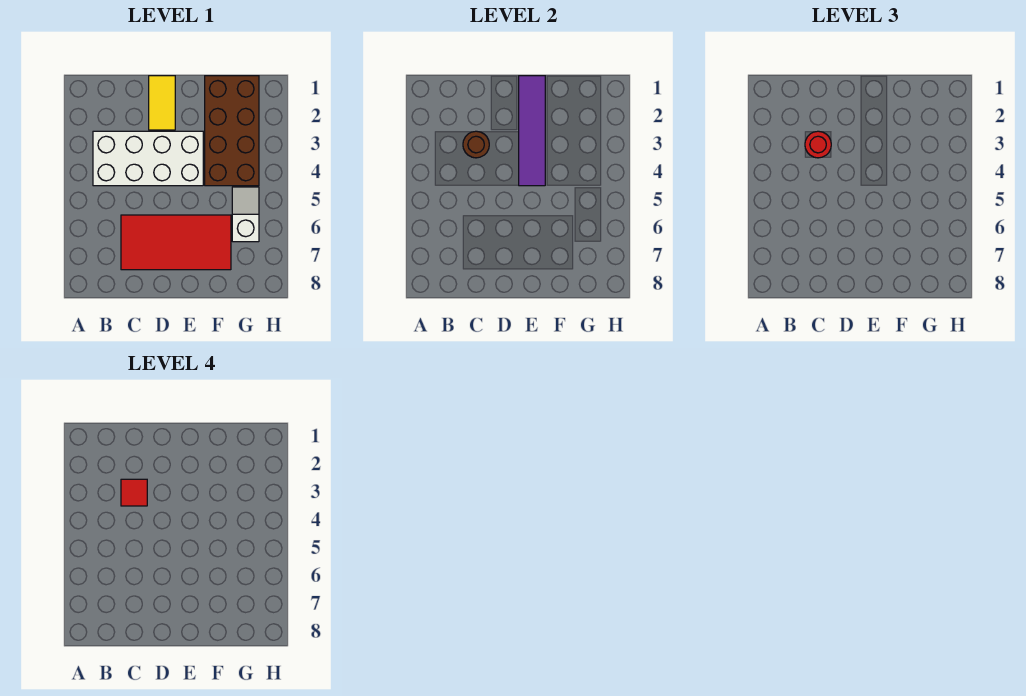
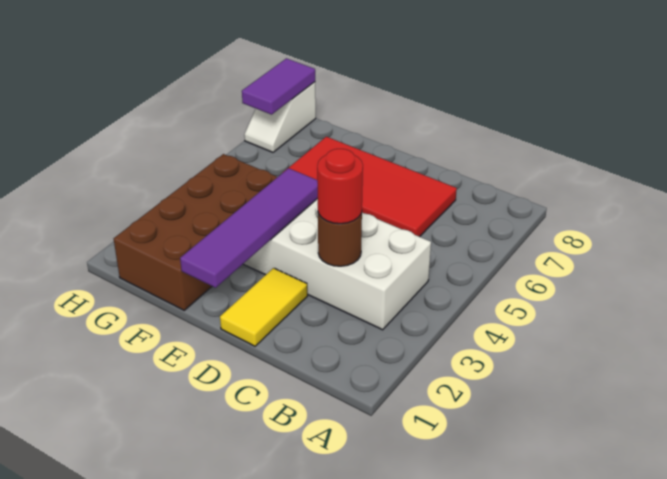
red tile C3 level 4 -> none
white slope G5:G6 level 1 top 6 -> white slope H7:H8 level 1 top 8
none -> purple tile H7:H8 level 2

